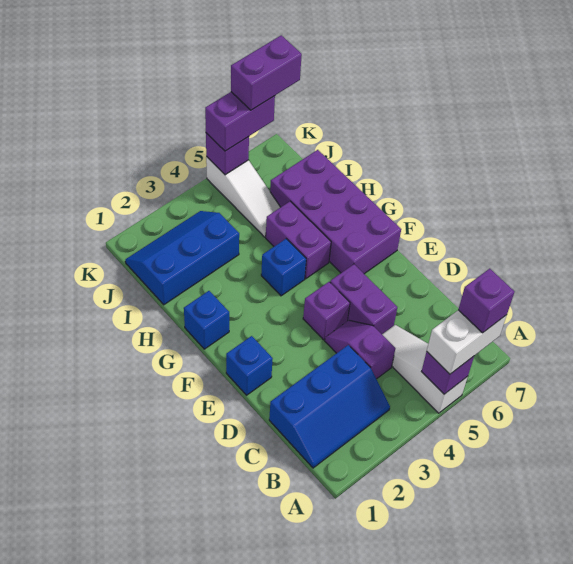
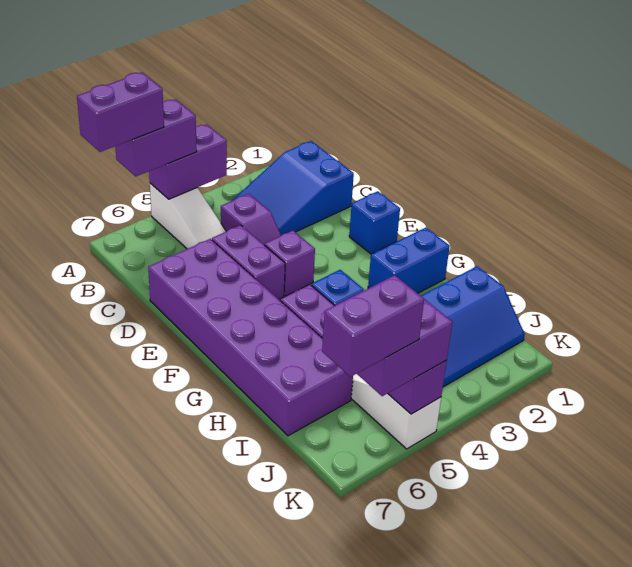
purple brick A5 level 2 -> purple brick A4:A5 level 2
white brick A5:A6 level 3 -> purple brick A5:A6 level 3
purple brick A6 level 4 -> purple brick A6:A7 level 4
blue slope B1:C3 level 1 top C -> blue slope B1:C3 level 1 top 1
purple brick F6:I7 level 1 -> purple brick D6:I7 level 1
blue brick G1 level 1 -> blue brick G1:G2 level 1

